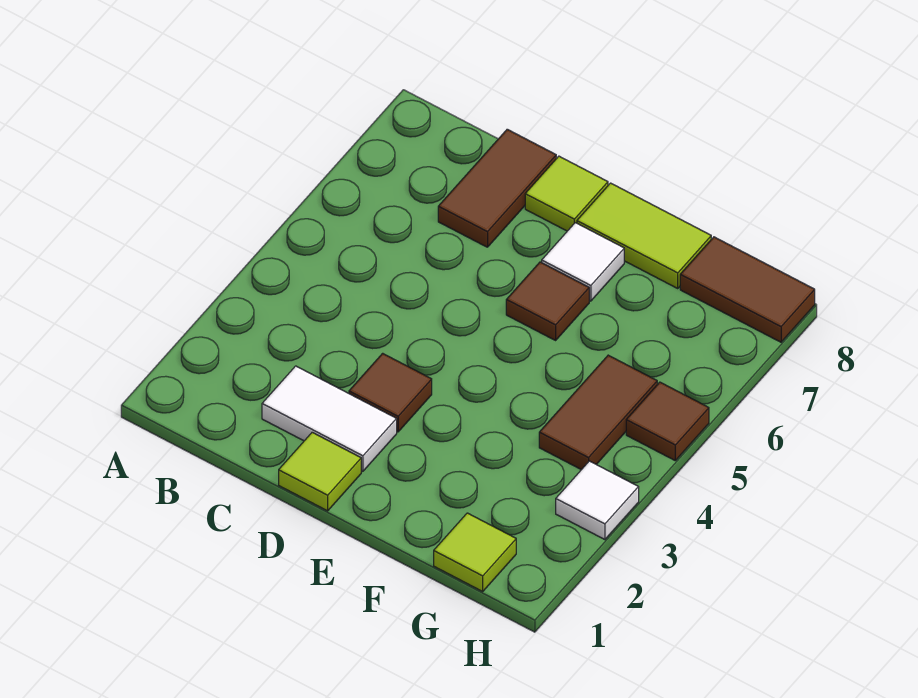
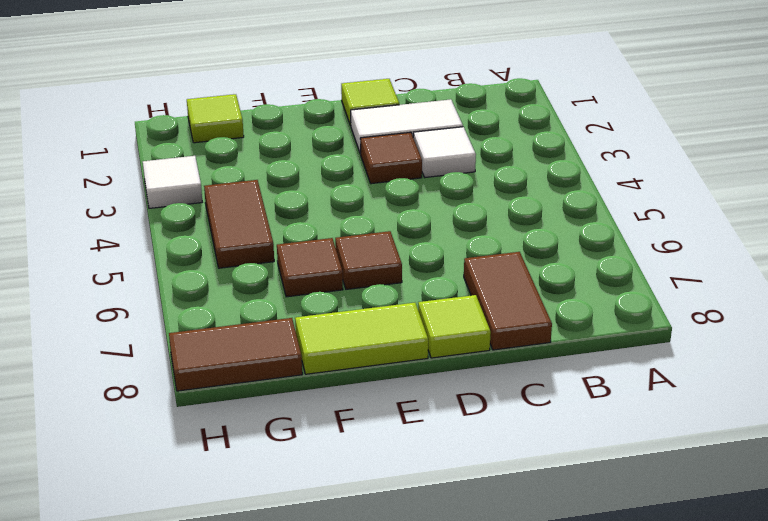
white tile E7 level 1 -> white tile C3 level 1
brown tile H5 level 1 -> brown tile F6 level 1

